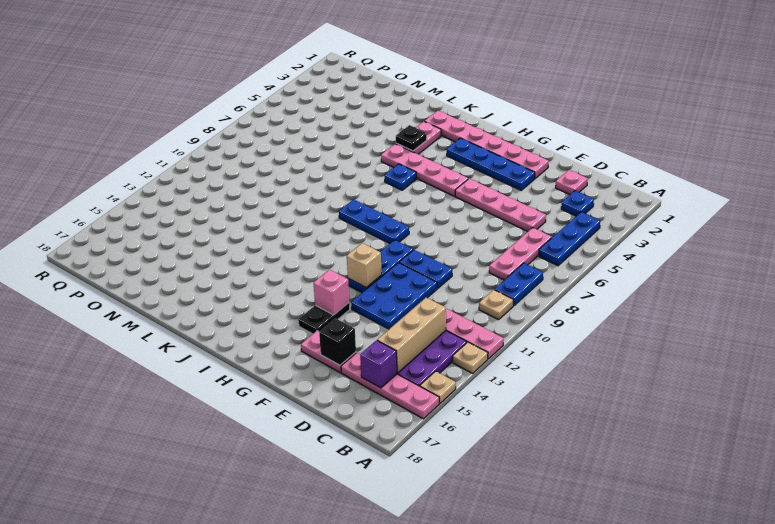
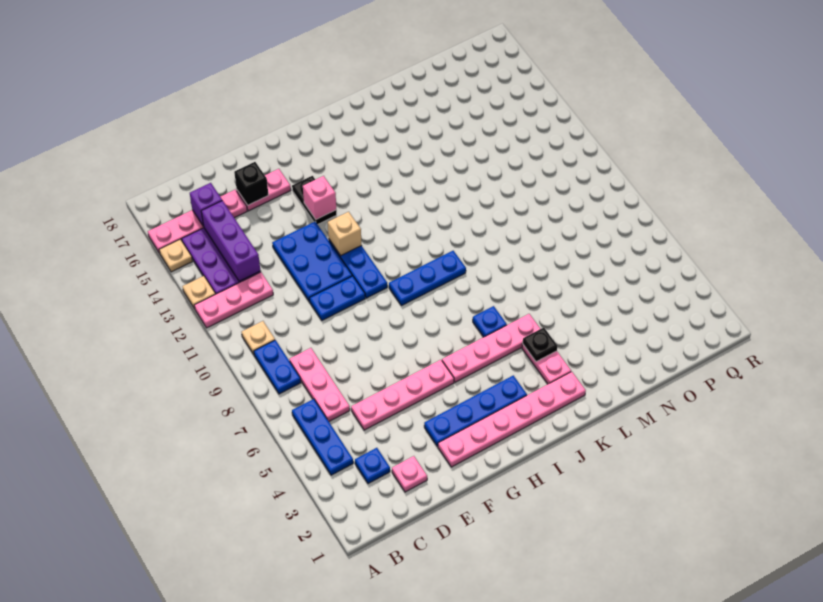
tan brick C13:C15 level 2 -> purple brick C13:C15 level 2

